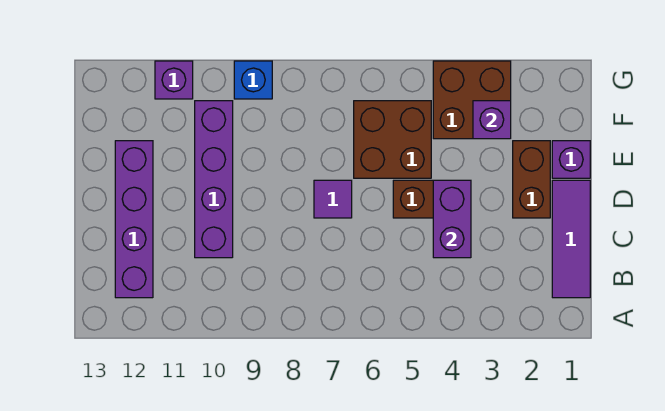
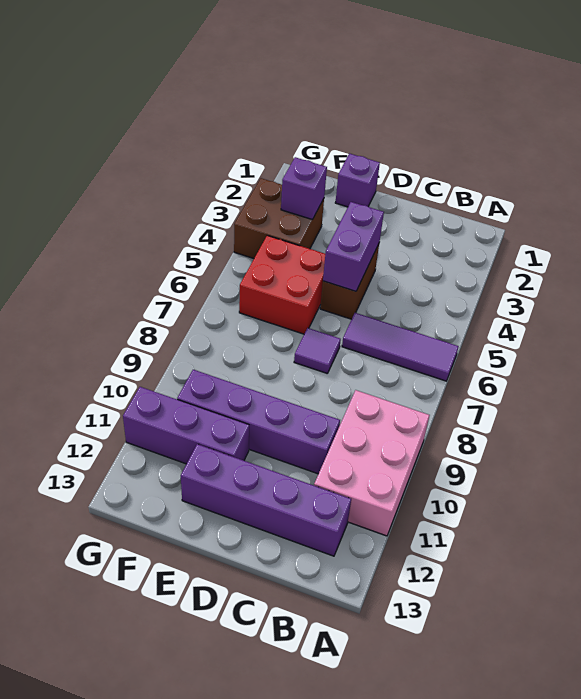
none -> pink brick A9:B11 level 1
purple tile B1:D1 level 1 -> purple tile A6:C6 level 1
purple brick C4:D4 level 2 -> purple brick D4:D5 level 2
brown brick D2:E2 level 1 -> none
brown brick E5:F6 level 1 -> red brick E5:F6 level 1
blue brick G9 level 1 -> none
purple brick G11 level 1 -> purple brick E11:G11 level 1

